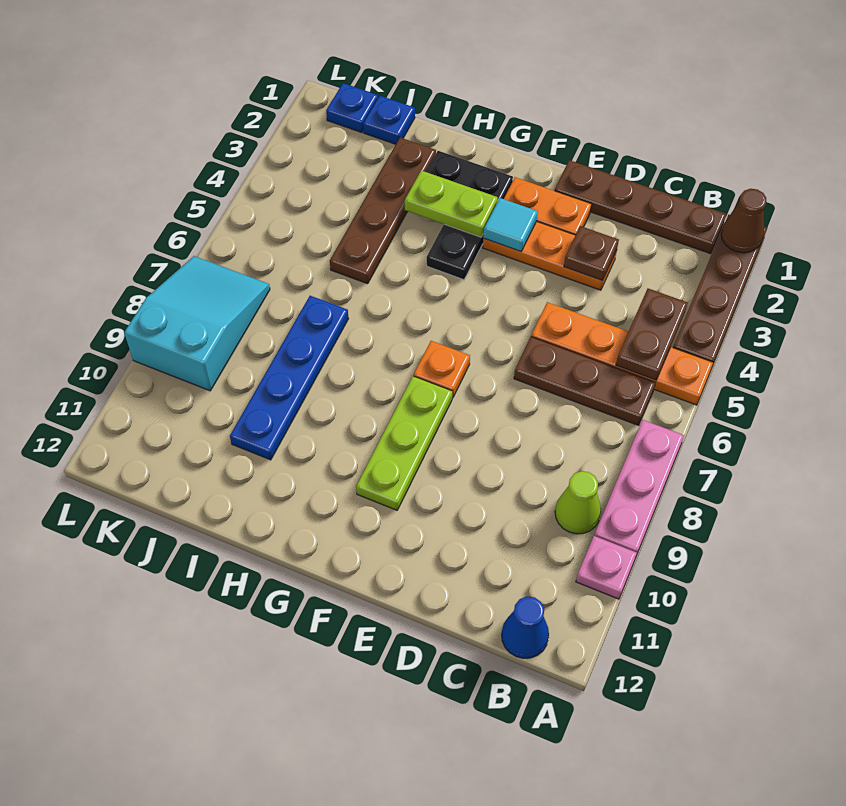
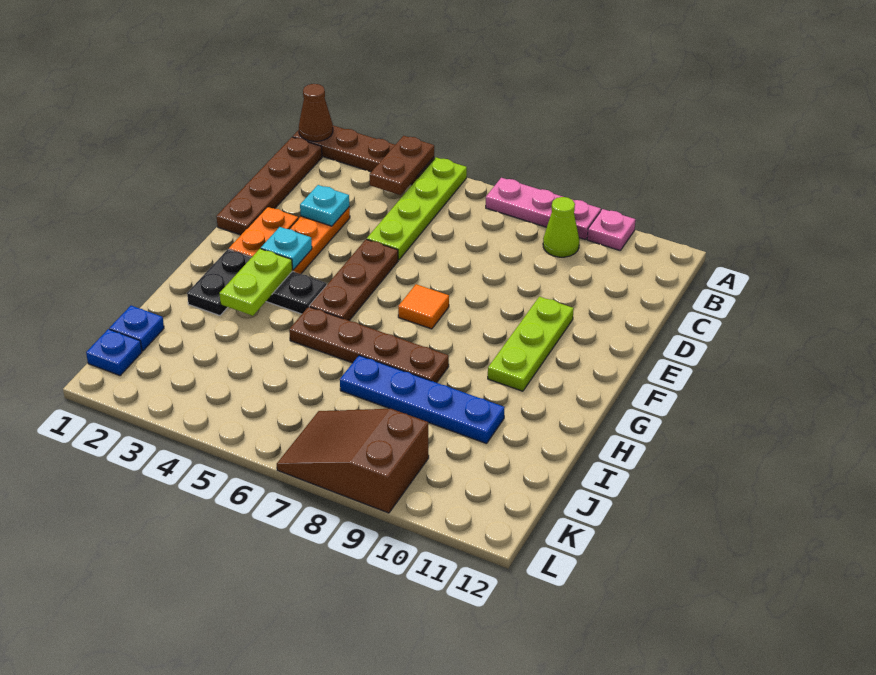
orange plate A5:D5 level 1 -> lime plate A5:D5 level 1
brown plate B4:B5 level 2 -> brown plate A4:B4 level 2
brown plate B6:D6 level 1 -> brown plate E5:G5 level 1
blue cone B12 level 1 -> none
brown plate D3 level 2 -> cyan plate D3 level 2
cyan tile F3 level 2 -> cyan plate F3 level 2
orange plate F7 level 1 -> orange tile F7 level 1
lime plate F8:F10 level 1 -> lime plate E10:G10 level 1
brown plate I2:I5 level 1 -> brown plate H5:H8 level 1
cyan slope K7:L9 level 1 top 9 -> brown slope K7:L9 level 1 top 9

